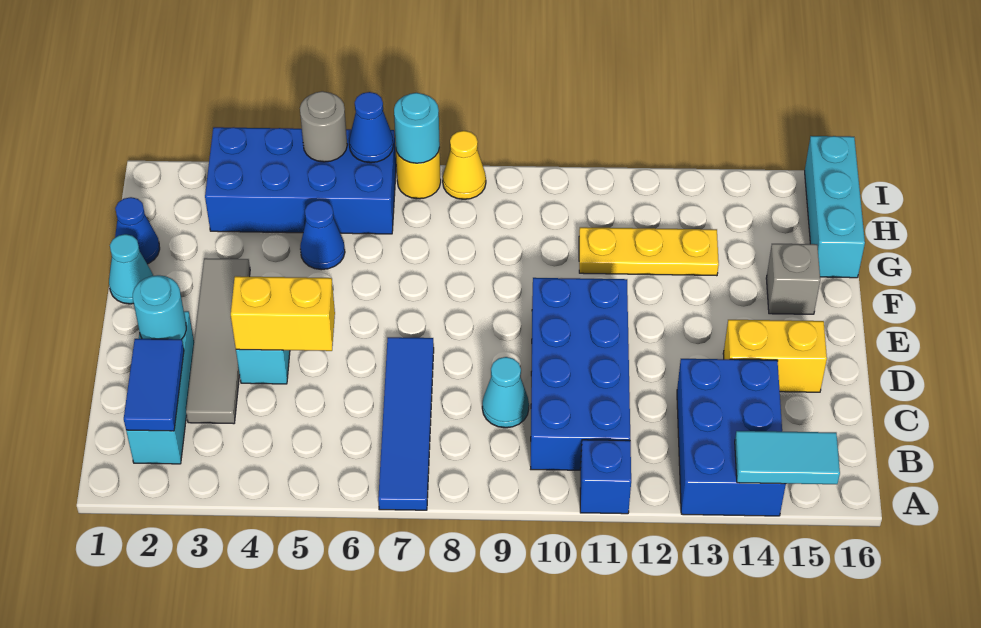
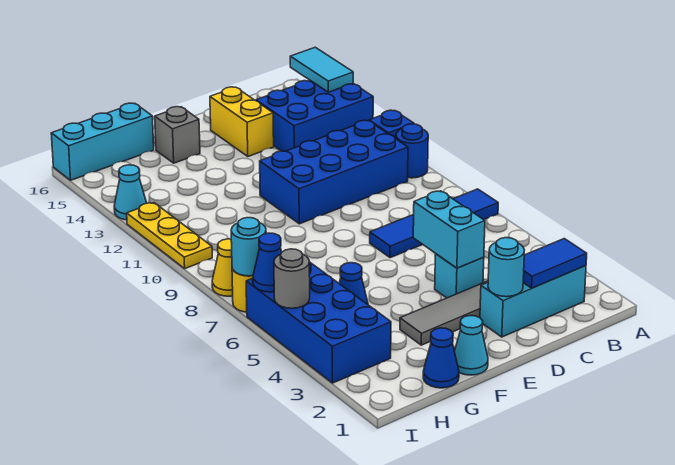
none -> blue round brick A10 level 1
cyan cone C9 level 1 -> cyan cone I13 level 1
yellow brick D4:D5 level 2 -> cyan brick D4:D5 level 2
yellow plate G11:G13 level 1 -> yellow plate I10:I12 level 1

